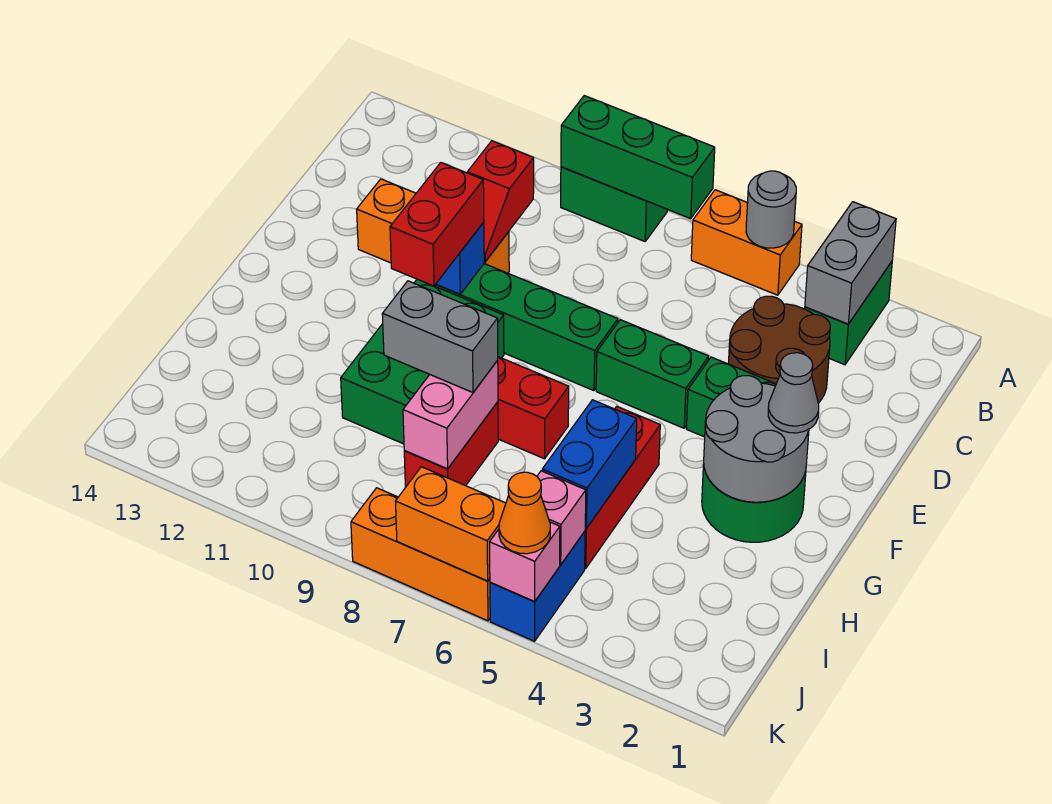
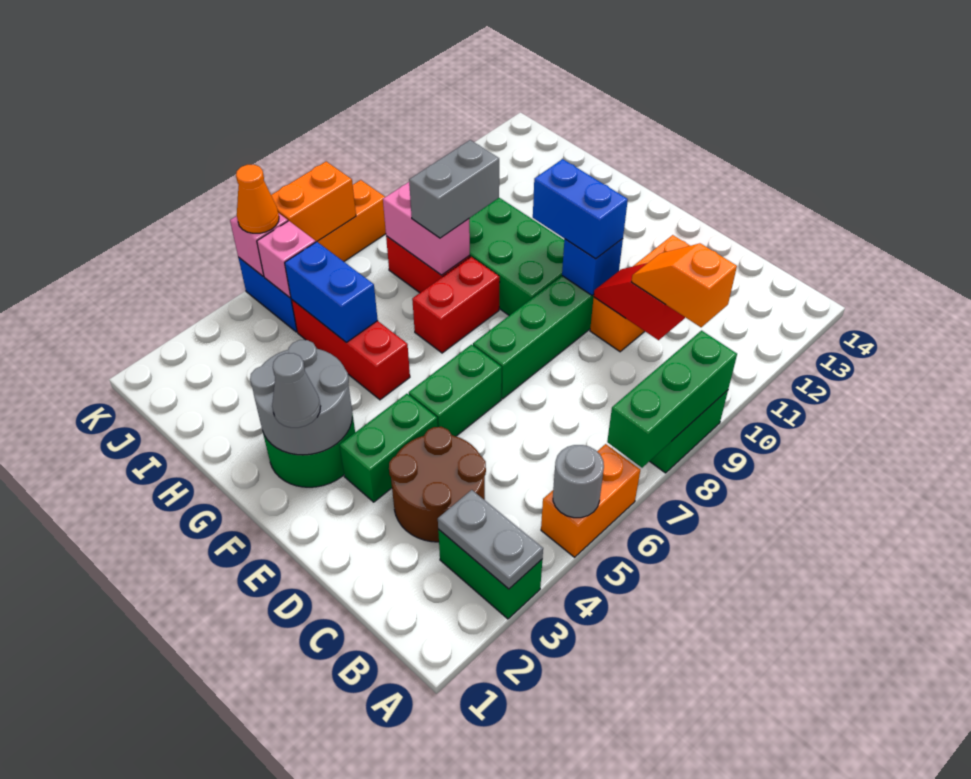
grey brick A3:B3 level 2 -> grey plate A3:B3 level 2
none -> orange slope B10:C10 level 3 top B
red brick E10:F10 level 3 -> blue brick E10:F10 level 3

